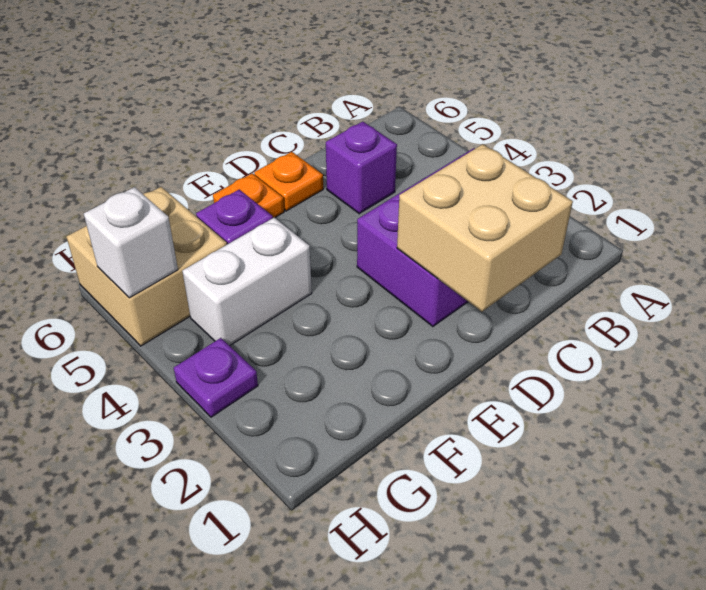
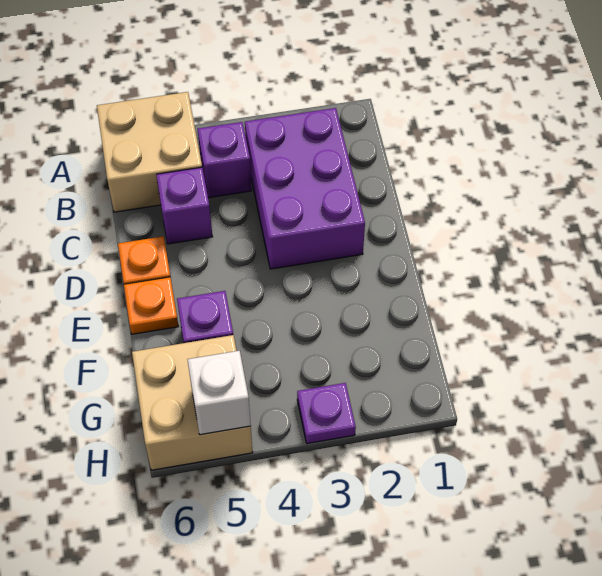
none -> purple brick B4 level 1
tan brick C1:D2 level 2 -> tan brick A5:B6 level 1
white brick F4:G4 level 1 -> none

